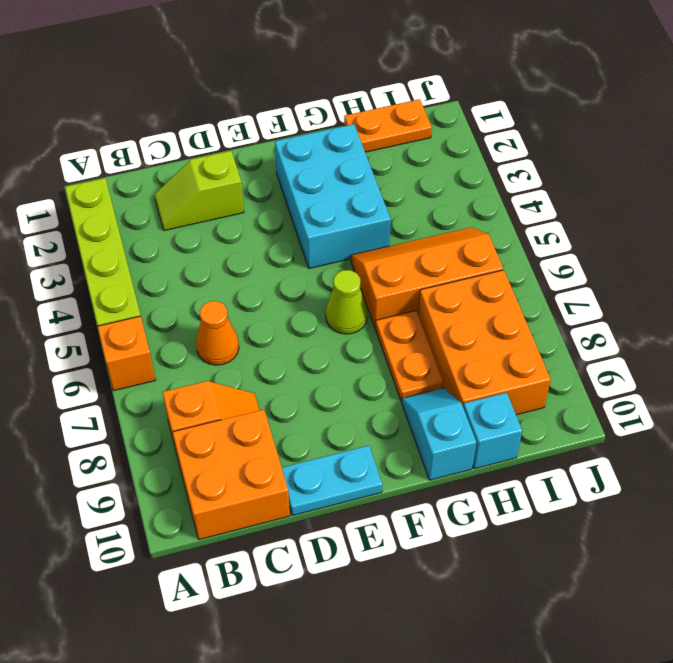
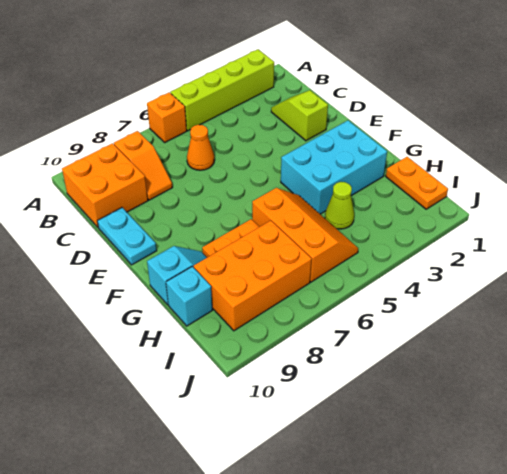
lime cone F6 level 1 -> lime cone H4 level 1

